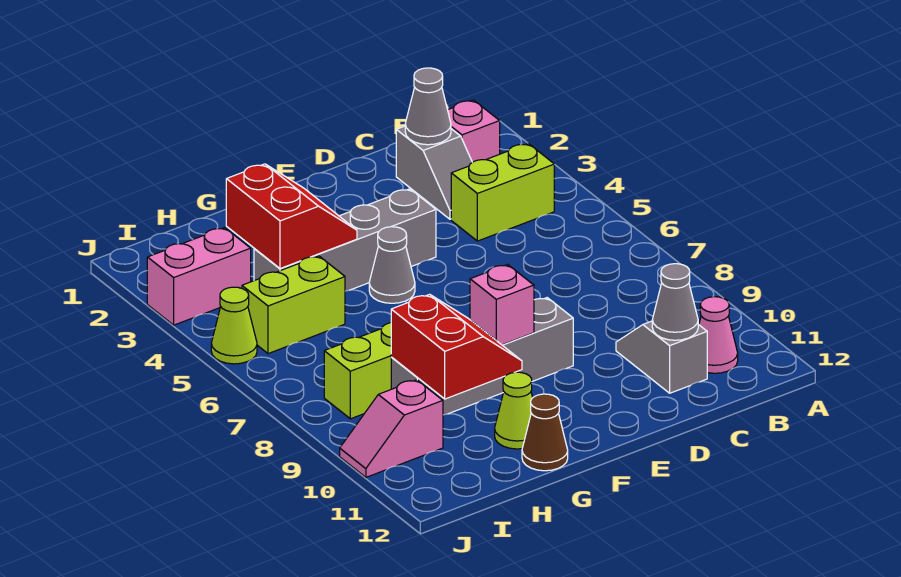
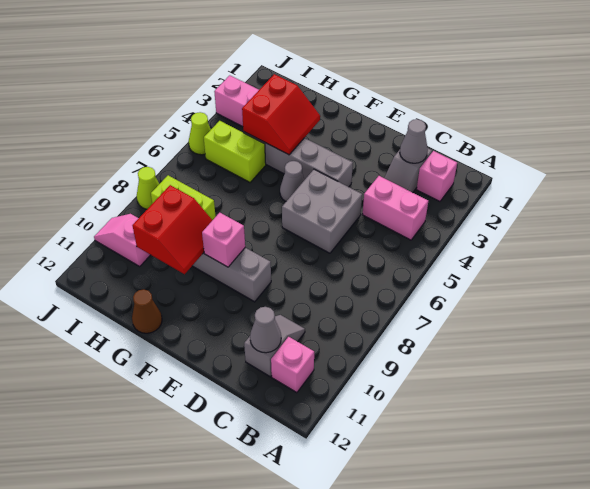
lime brick B4:C4 level 1 -> pink brick B4:C4 level 1
pink cone B11 level 1 -> pink brick B11 level 1
none -> grey brick D5:E6 level 1
lime cone G11 level 1 -> lime cone J8 level 1

